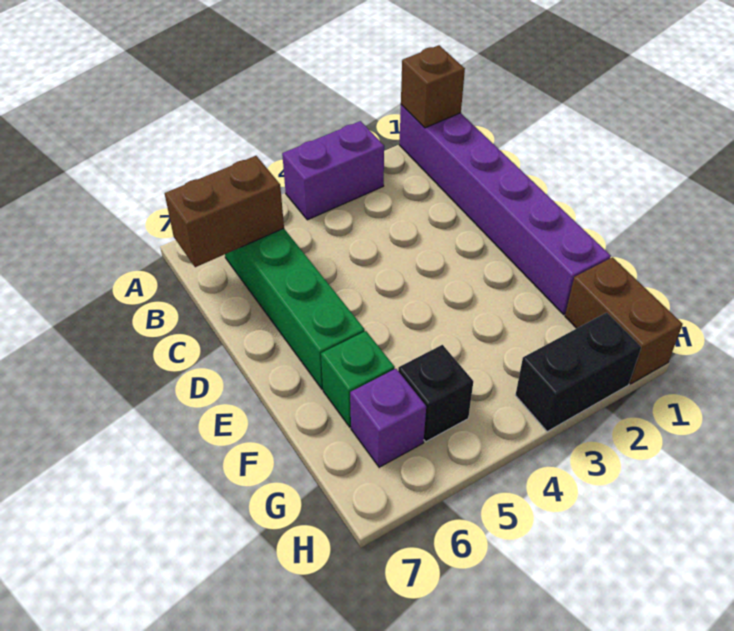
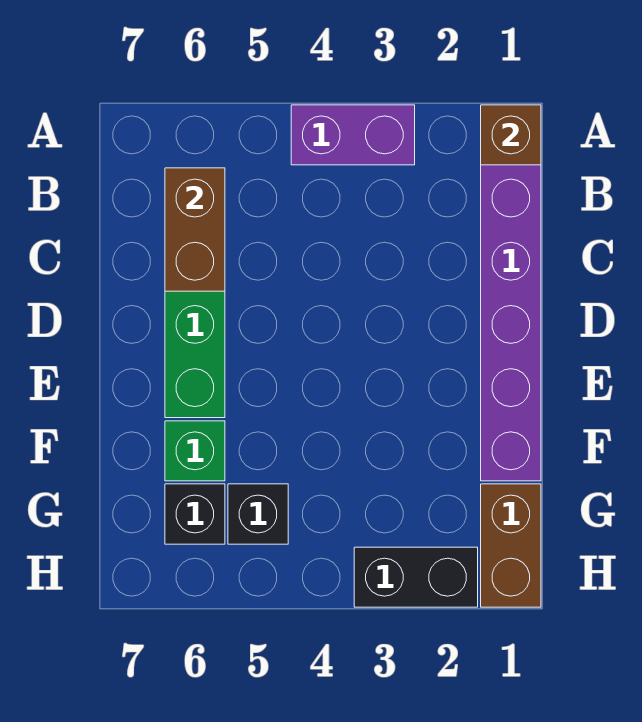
brown brick B6:B7 level 2 -> brown brick B6:C6 level 2
purple brick G6 level 1 -> black brick G6 level 1

